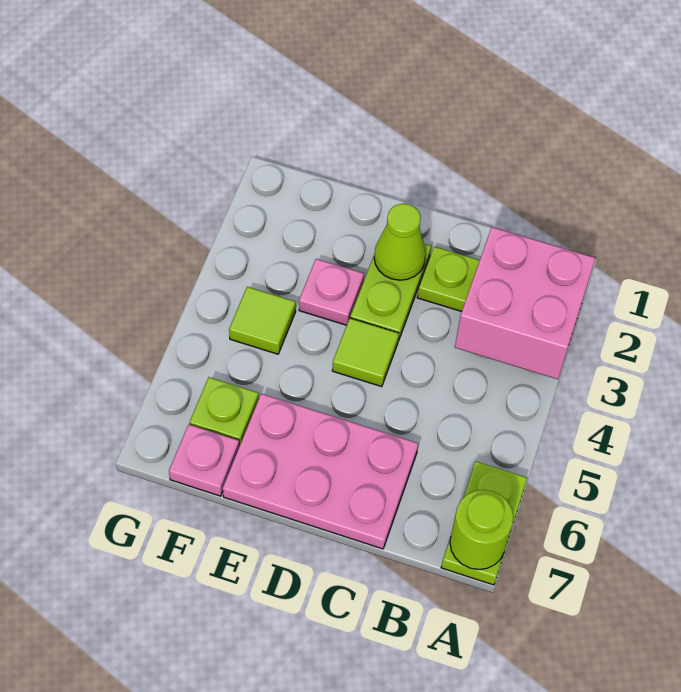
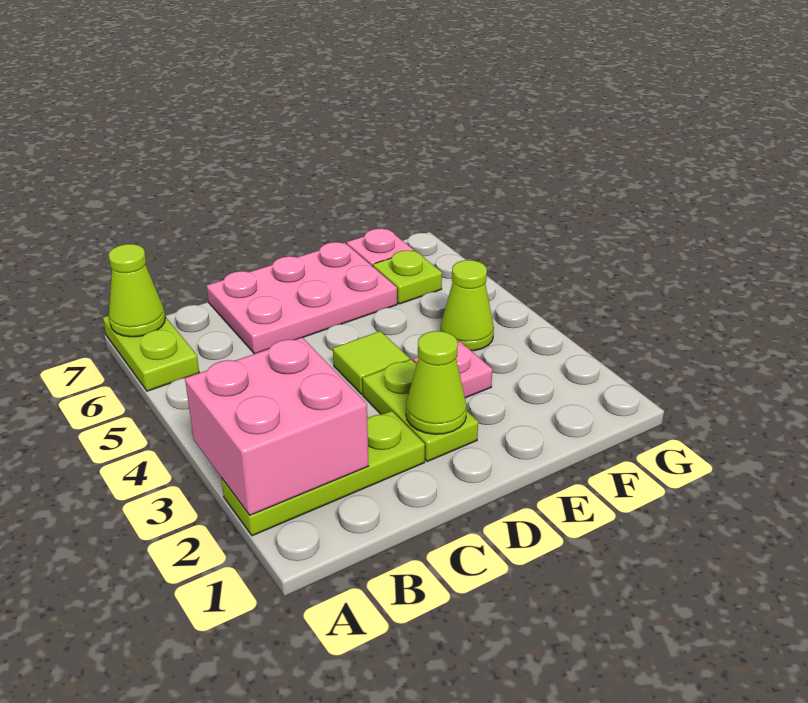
lime round brick A7 level 2 -> lime cone A7 level 2
lime tile F4 level 1 -> lime cone F4 level 1

